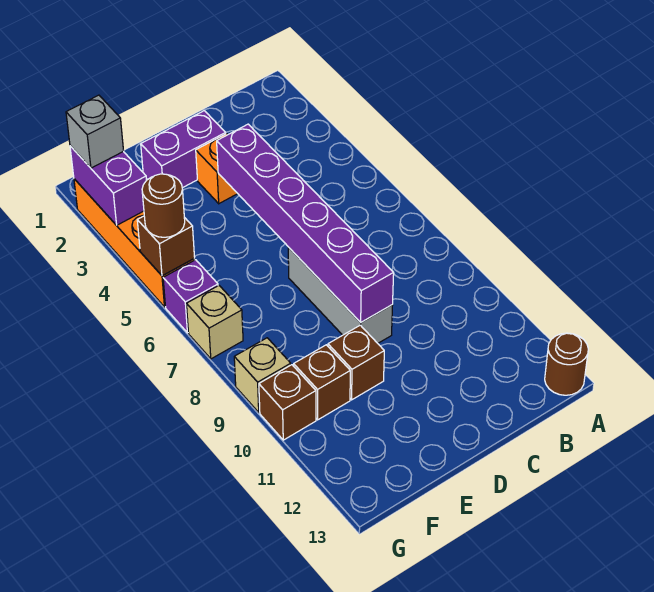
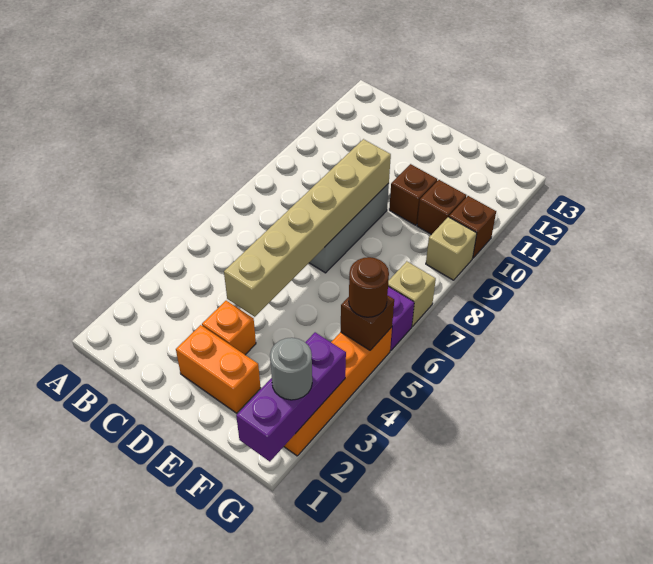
brown round brick A13 level 1 -> none
purple brick D2:E2 level 1 -> orange brick D2:E2 level 1
purple brick D4:D9 level 2 -> tan brick D4:D9 level 2
purple brick G2:G3 level 2 -> purple brick G1:G3 level 2
grey brick G2 level 3 -> grey round brick G2 level 3

